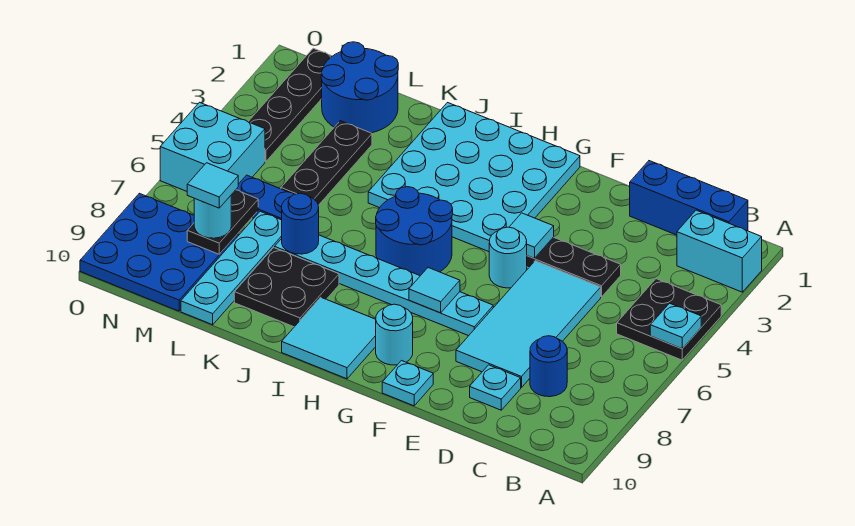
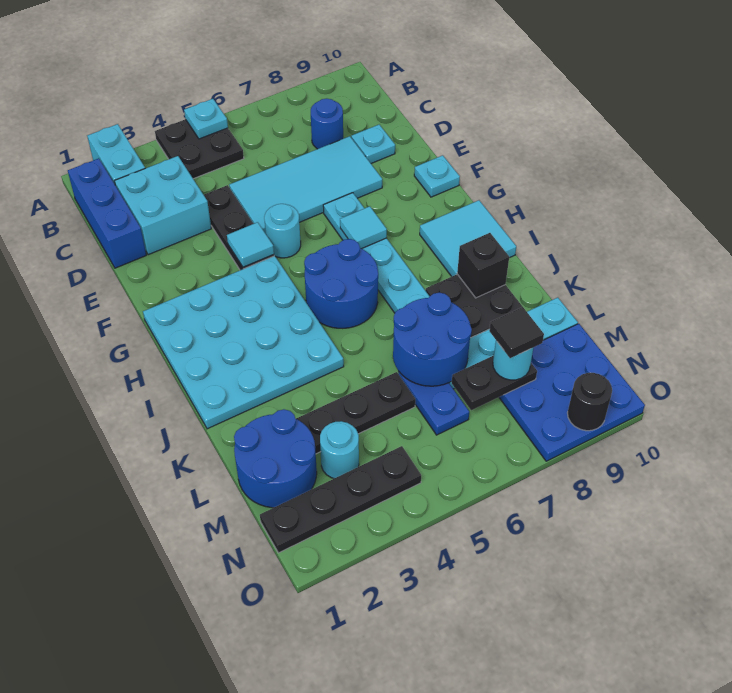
cyan round brick G9 level 1 -> cyan round brick M3 level 1
none -> black brick J9 level 2
blue round brick K7 level 2 -> blue round brick K6:L7 level 2
cyan tile M8 level 4 -> black tile M8 level 4
cyan brick N5:O6 level 1 -> cyan brick C2:D3 level 1
none -> black round brick O9 level 2

